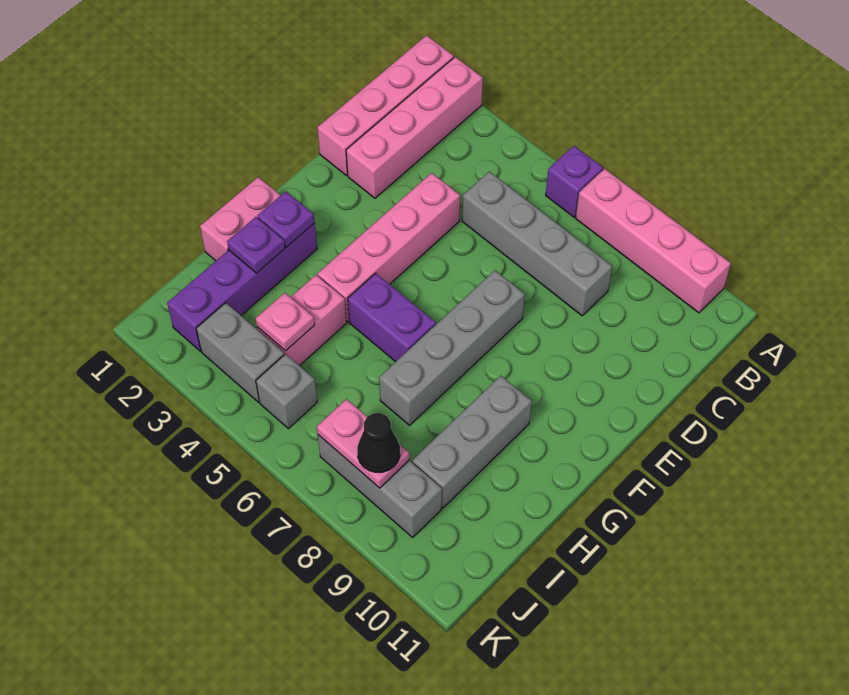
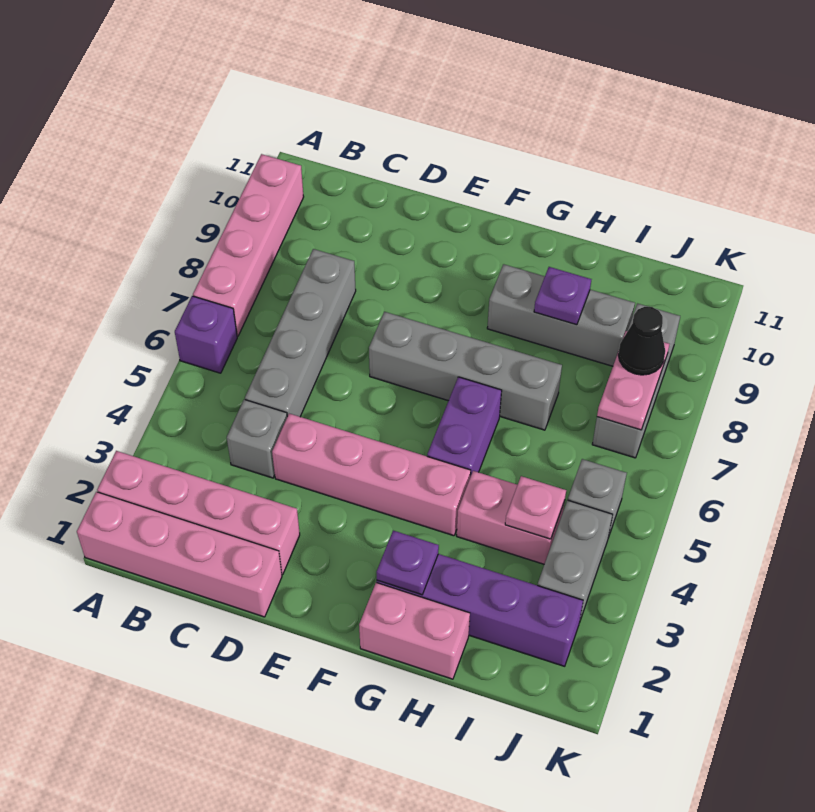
none -> grey brick C4 level 1
purple plate H2 level 2 -> purple plate H9 level 2

